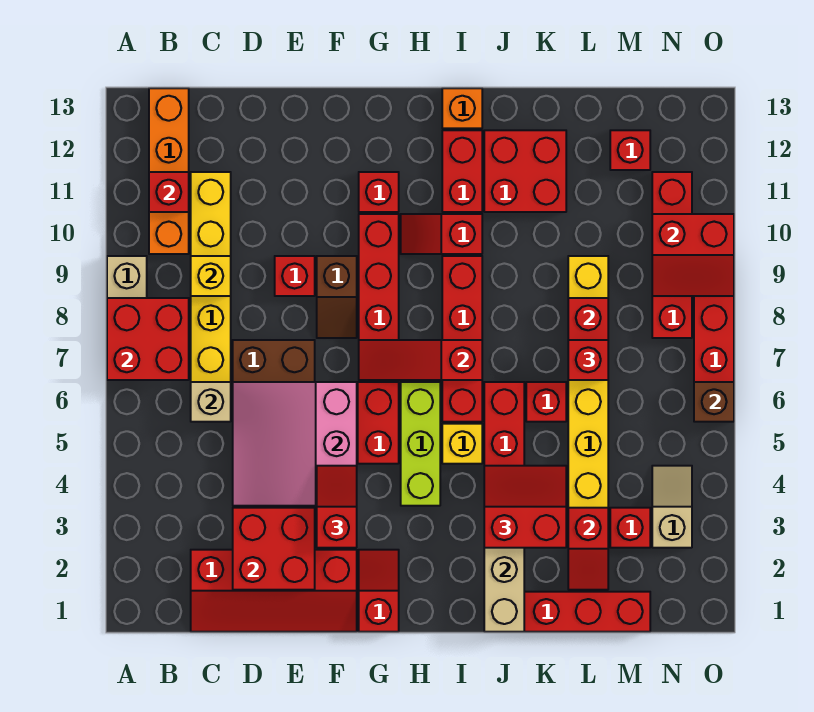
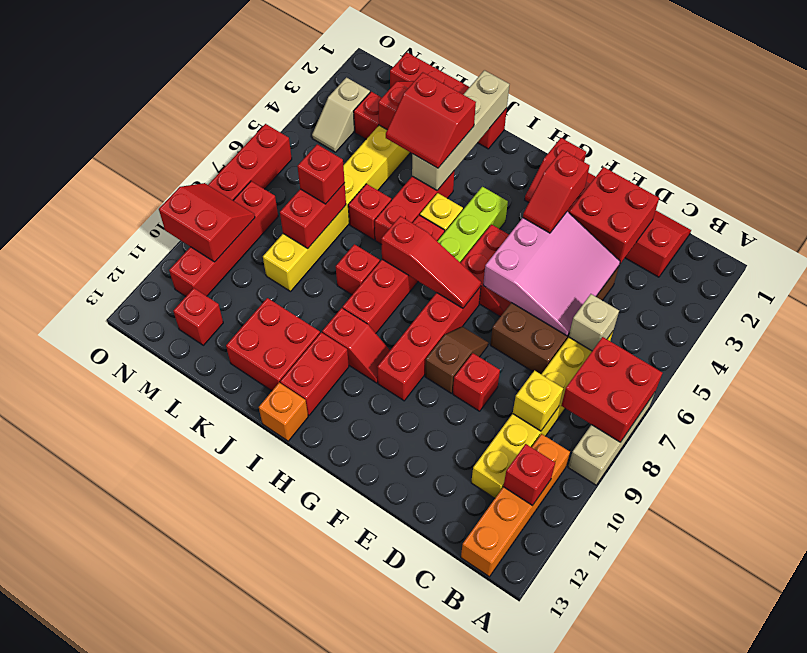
red brick G11 level 1 -> red brick J8 level 1
brown brick O6 level 2 -> none

